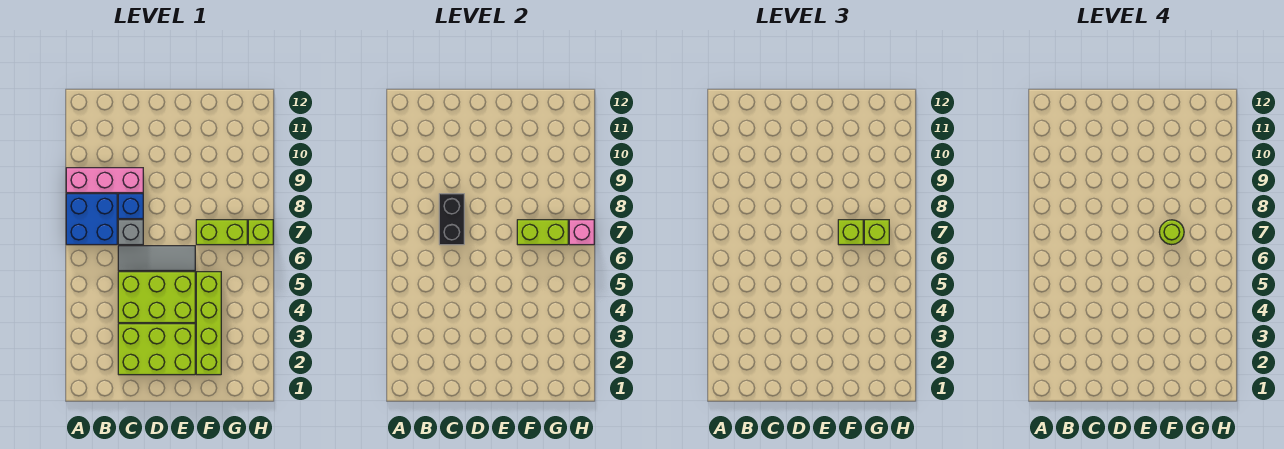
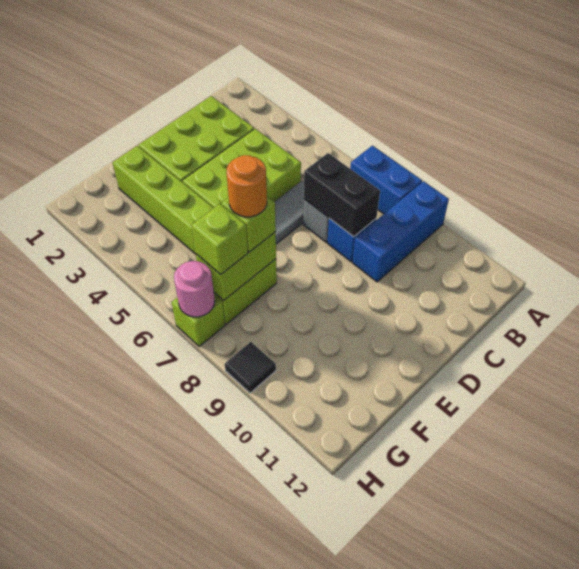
blue brick A7:B8 level 1 -> blue brick A7:A8 level 1
pink brick A9:C9 level 1 -> blue brick A9:C9 level 1
lime round brick F7 level 4 -> orange round brick F7 level 4
pink brick H7 level 2 -> pink round brick H7 level 2
none -> black tile H9 level 1

